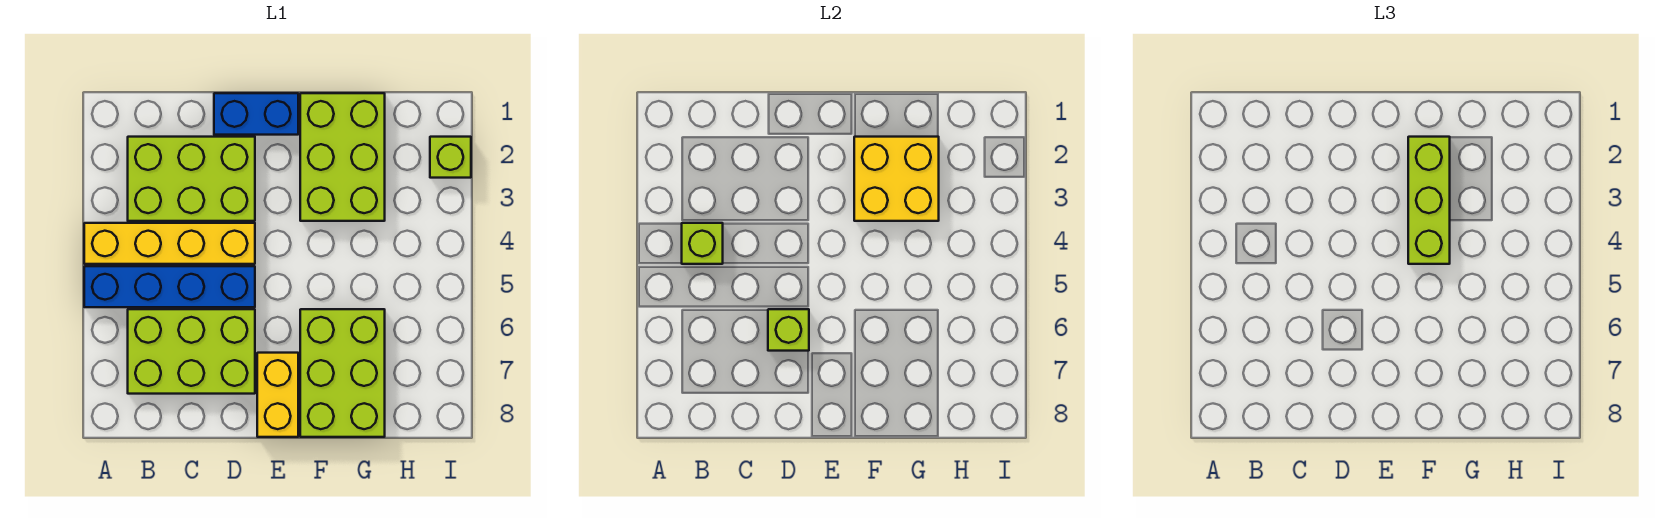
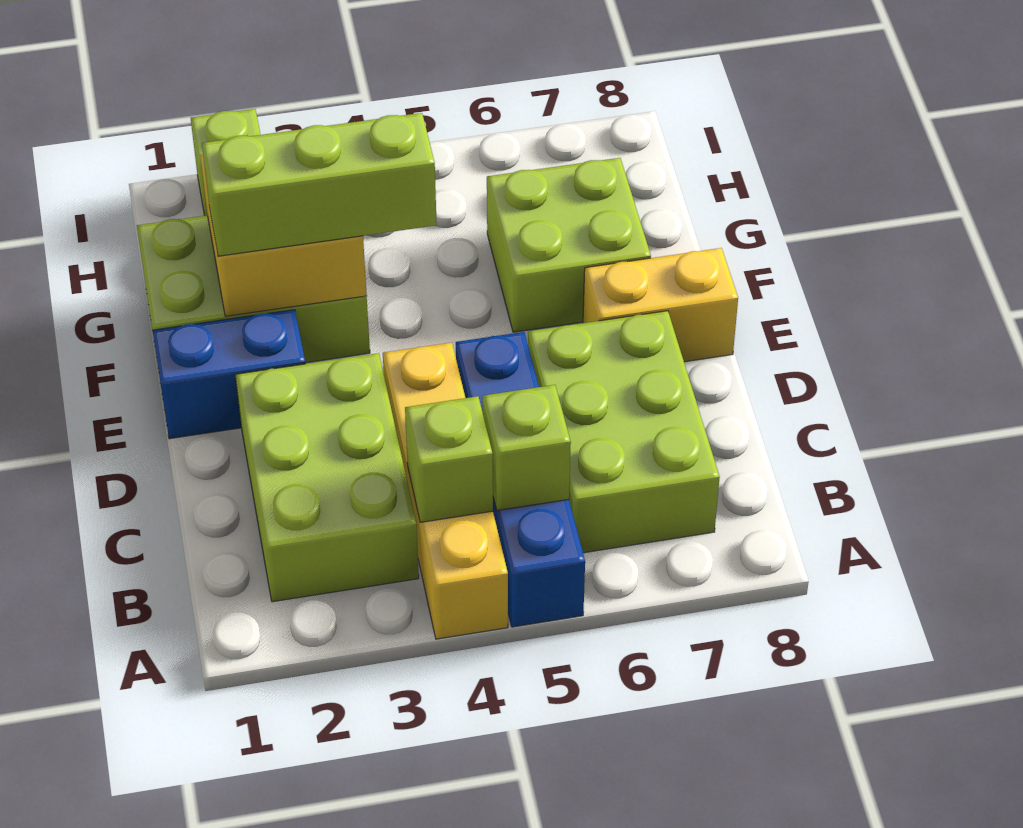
blue brick D1:E1 level 1 -> blue brick E1:E2 level 1
lime brick D6 level 2 -> lime brick B5 level 2
lime brick F6:G8 level 1 -> lime brick F6:G7 level 1

